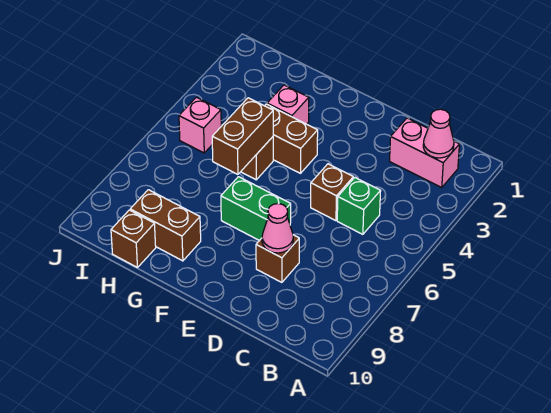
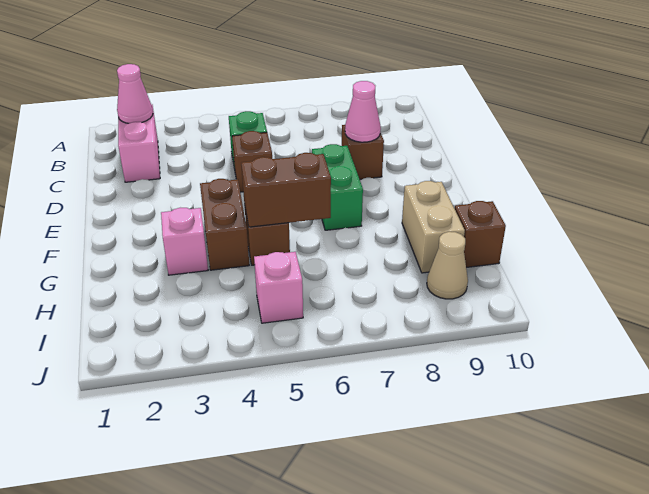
brown brick G9:H9 level 1 -> tan brick G9:H9 level 1
none -> tan cone I9 level 1

